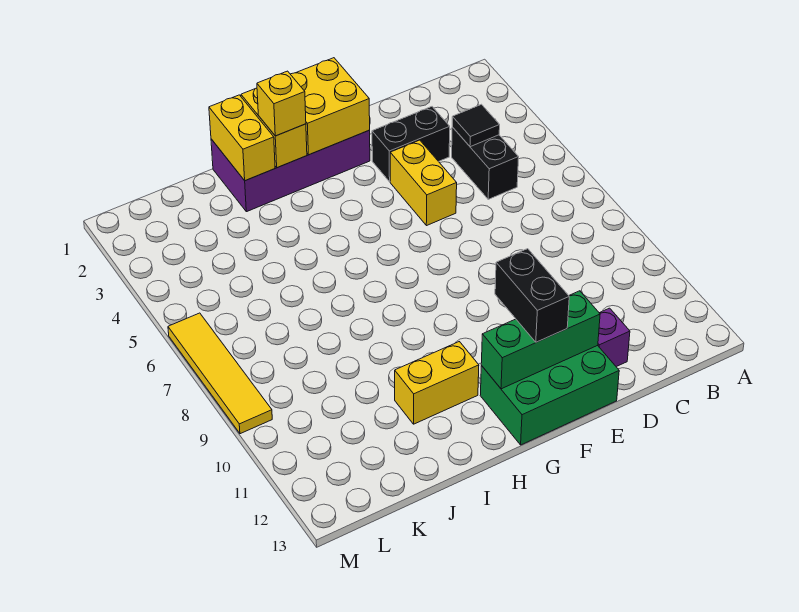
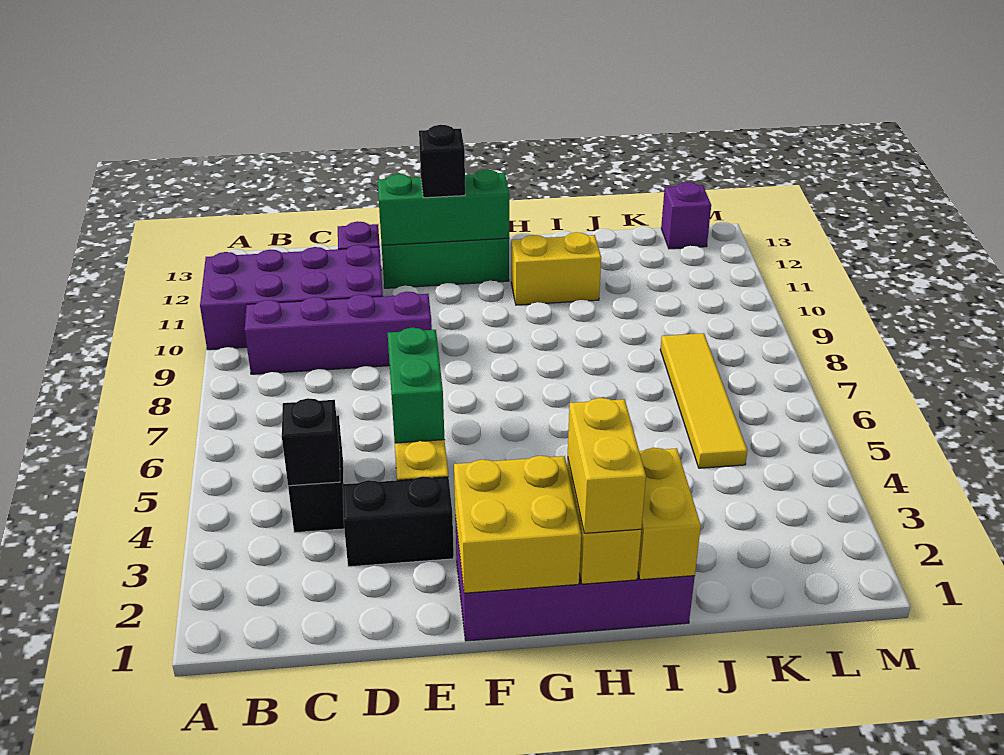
none -> purple brick A10:D11 level 1
none -> purple brick B9:E9 level 1
black tile C4 level 2 -> black brick C4 level 2
none -> green brick E5:E6 level 2
black brick F11:F12 level 3 -> black brick F12 level 3
yellow brick H2 level 3 -> yellow brick H1:H2 level 3
none -> purple brick L13 level 1
yellow tile M6:M9 level 1 -> yellow tile K5:K8 level 1

